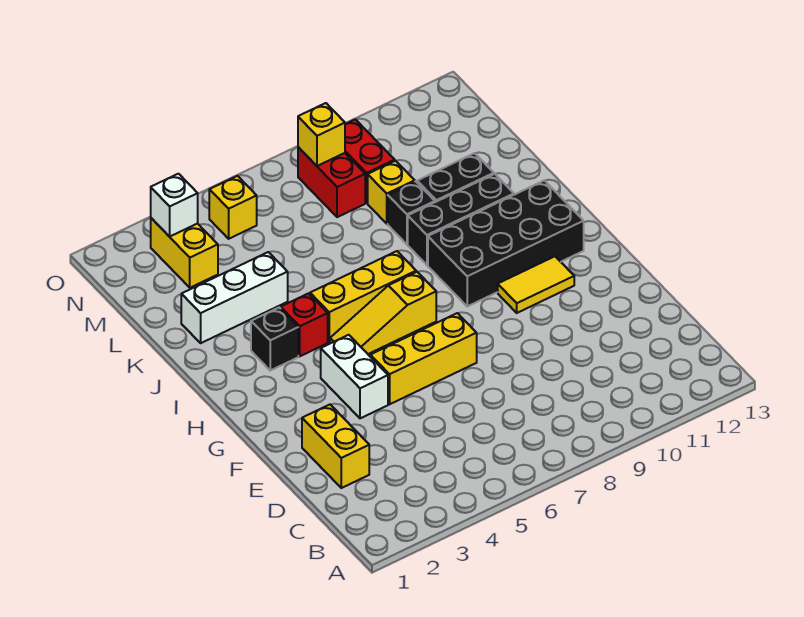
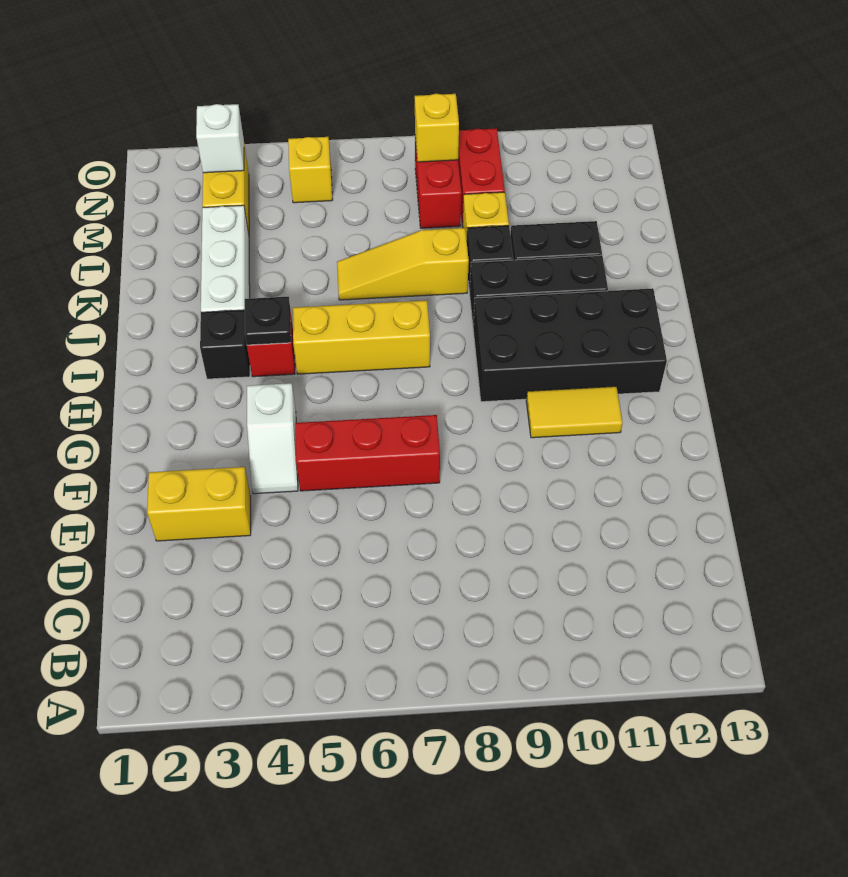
yellow brick D2:E2 level 1 -> yellow brick E2:E3 level 1
white brick F4:G4 level 1 -> white slope F4:G4 level 1 top G
yellow brick F5:F7 level 1 -> red brick F5:F7 level 1
yellow slope H5:H7 level 1 top 7 -> yellow slope K6:K8 level 1 top 8
none -> black plate I4 level 2
white brick K2:K4 level 1 -> white brick J3:L3 level 1

